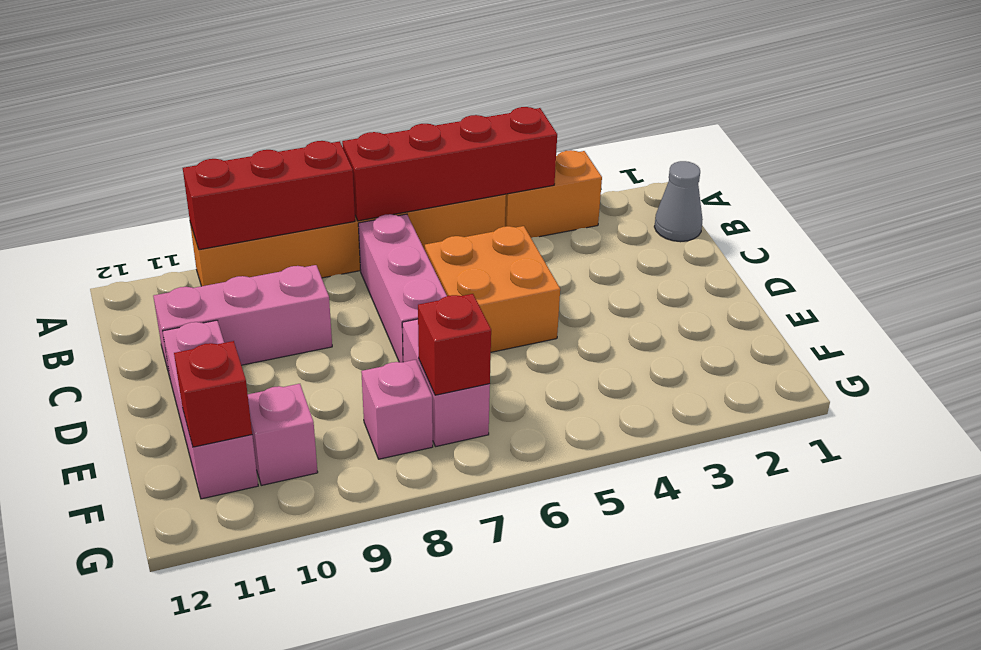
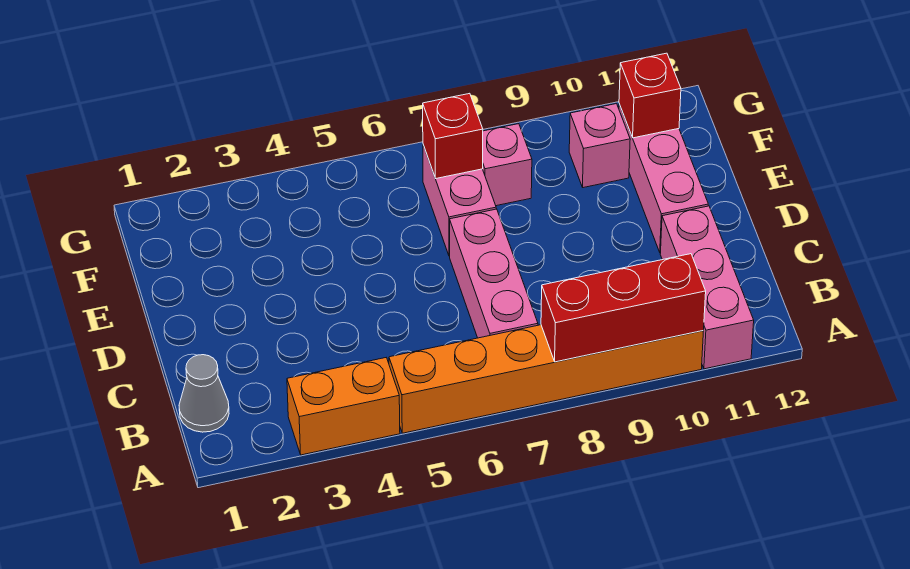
red brick A4:A7 level 2 -> none
orange brick C5:D6 level 1 -> none
pink brick C9:C11 level 1 -> pink brick A11:C11 level 1

